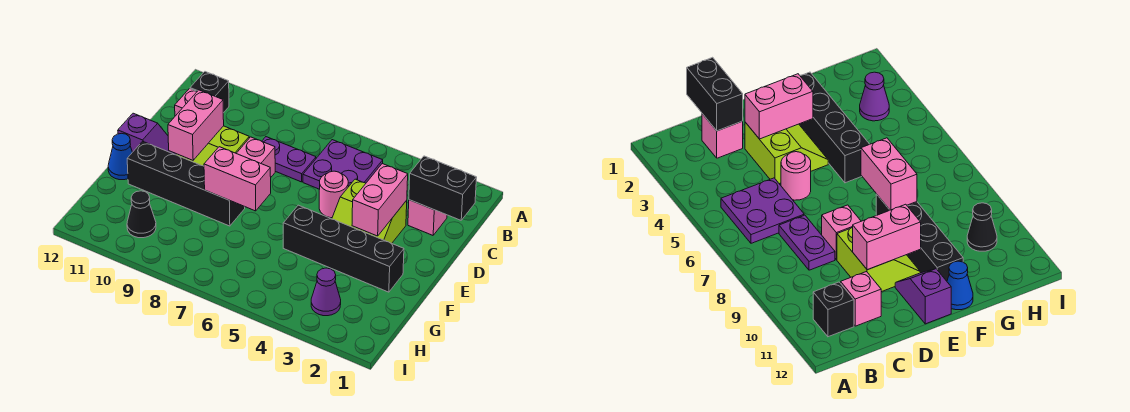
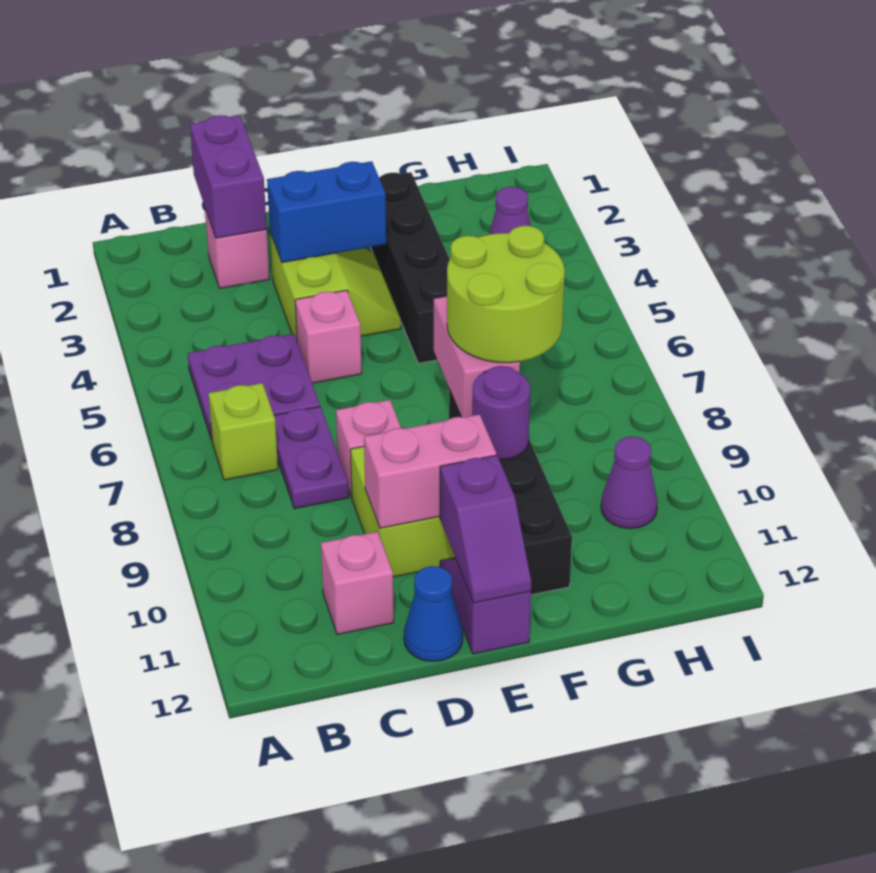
none -> lime brick B7 level 1
black brick B11 level 1 -> none
black brick C1:C2 level 2 -> purple brick C1:C2 level 2
pink brick D3:E3 level 2 -> blue brick D3:E3 level 2
pink round brick D5 level 1 -> pink brick D5 level 1
none -> purple slope E11:E12 level 2 top 11
none -> lime round brick F7:G8 level 3
none -> purple round brick F9 level 2
blue cone F12 level 1 -> blue cone D12 level 1
black cone H10 level 1 -> purple cone H10 level 1

